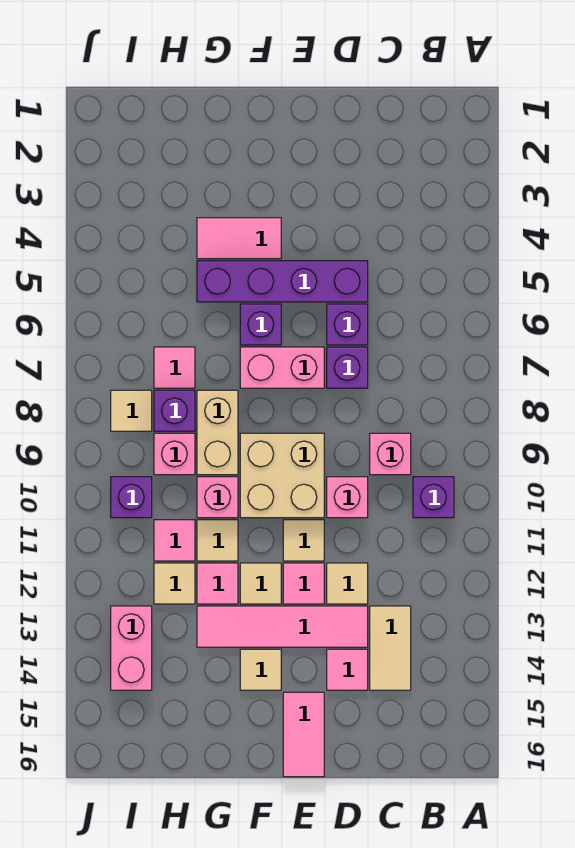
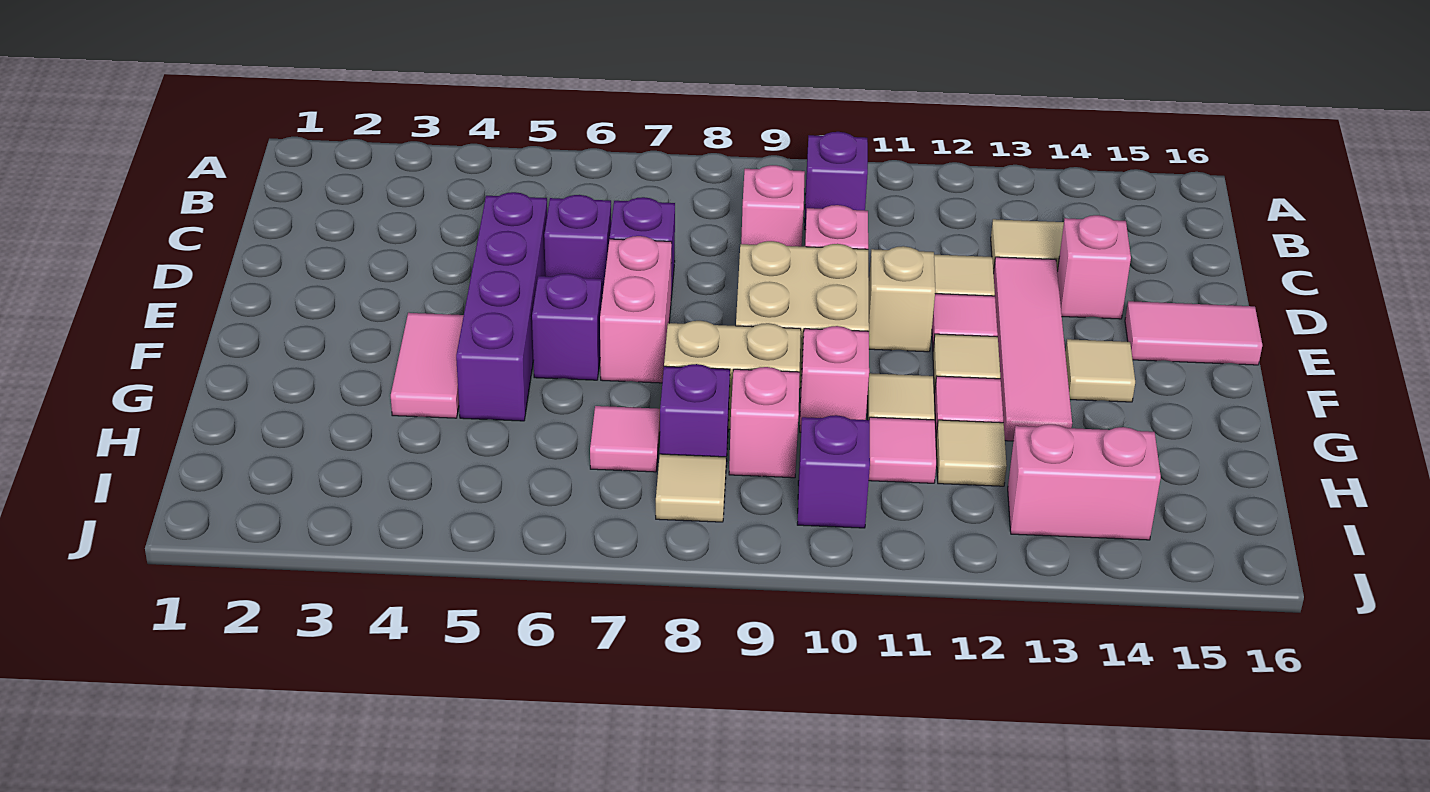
pink tile D14 level 1 -> pink brick D14 level 1
tan tile E11 level 1 -> tan brick E11 level 1

